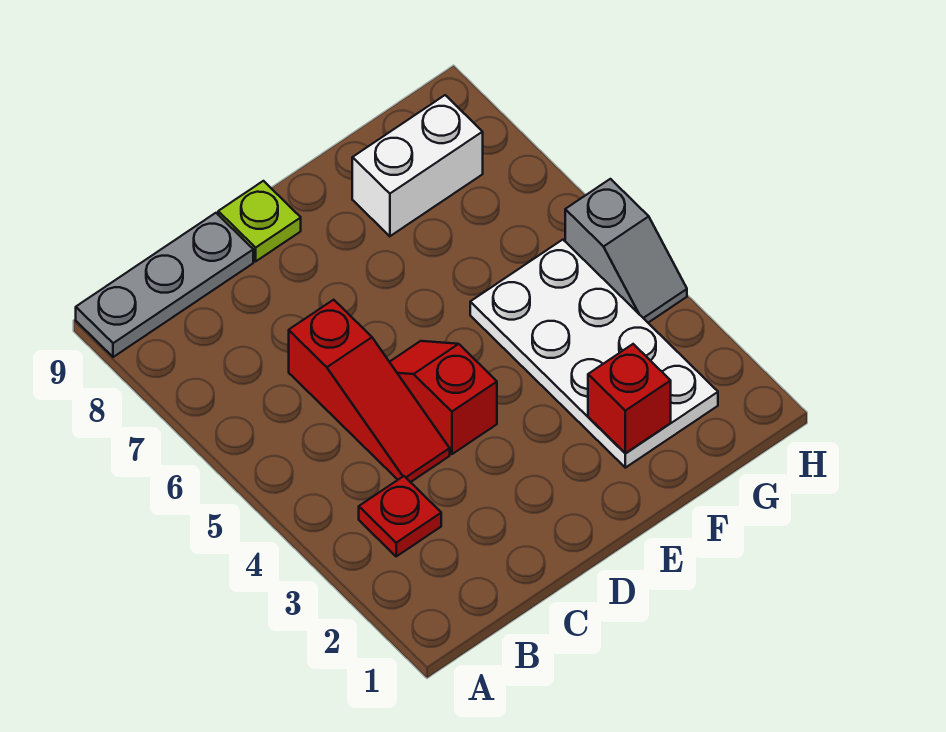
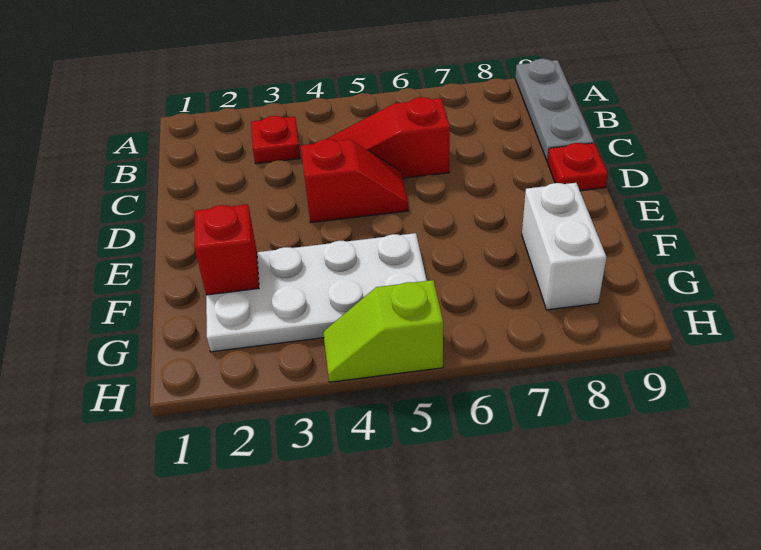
lime plate D9 level 1 -> red plate D9 level 1
grey slope H4:H5 level 1 top 5 -> lime slope H4:H5 level 1 top 5

